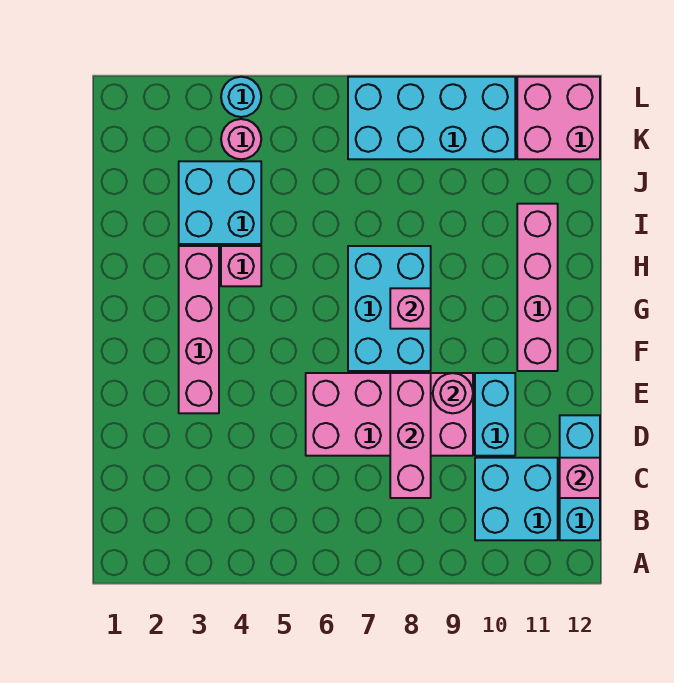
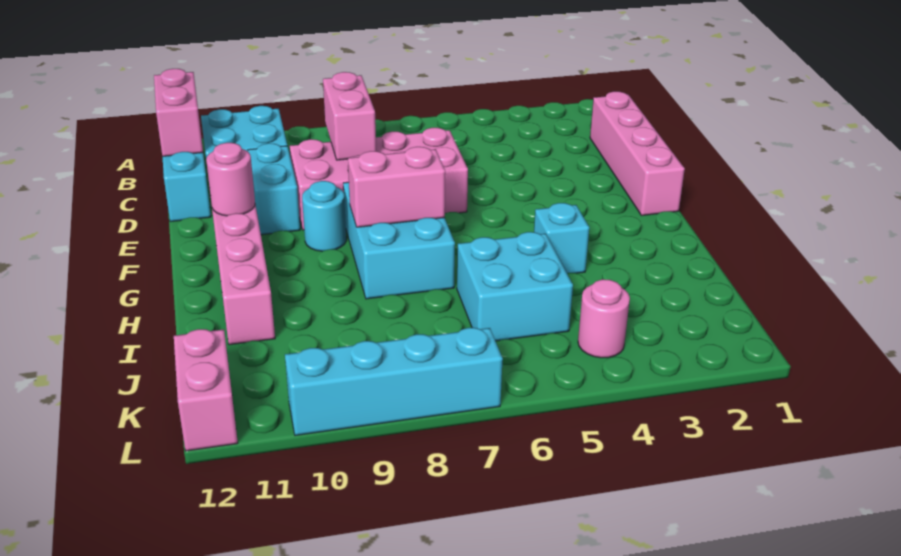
pink brick C8:E8 level 2 -> pink brick C8:D8 level 2
pink brick C12 level 2 -> pink brick B12:C12 level 2
pink brick E3:H3 level 1 -> pink brick C1:F1 level 1
pink round brick E9 level 2 -> pink round brick F11 level 2
pink brick G8 level 2 -> pink brick G7:G8 level 2
pink brick H4 level 1 -> cyan brick H4 level 1
cyan brick I3:J4 level 1 -> cyan brick I5:J6 level 1
cyan brick K7:L10 level 1 -> cyan brick L7:L10 level 1
pink brick K11:L12 level 1 -> pink brick K12:L12 level 1
cyan round brick L4 level 1 -> cyan round brick F9 level 1

